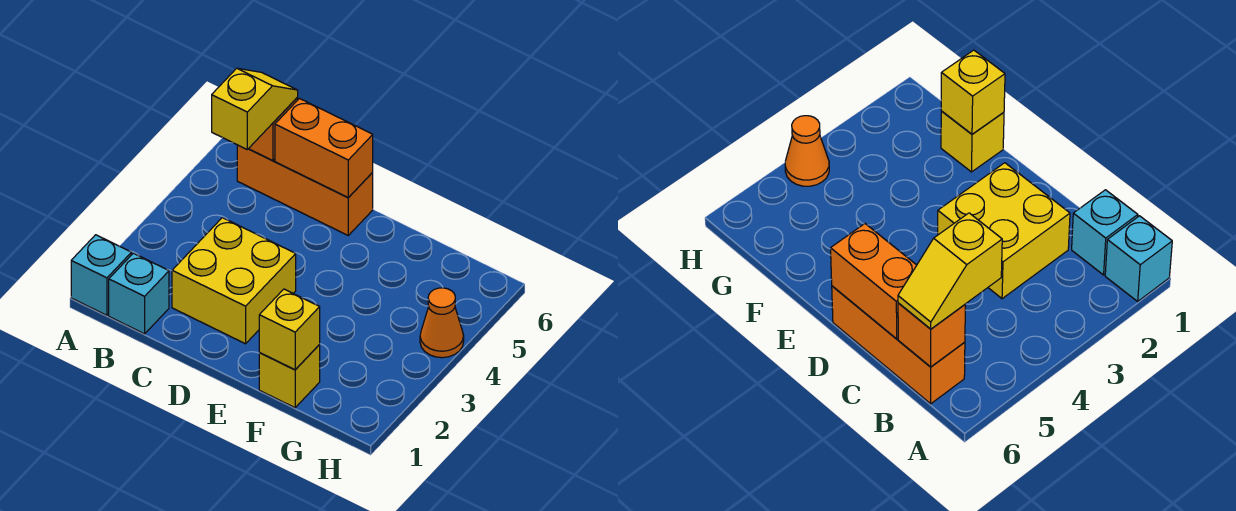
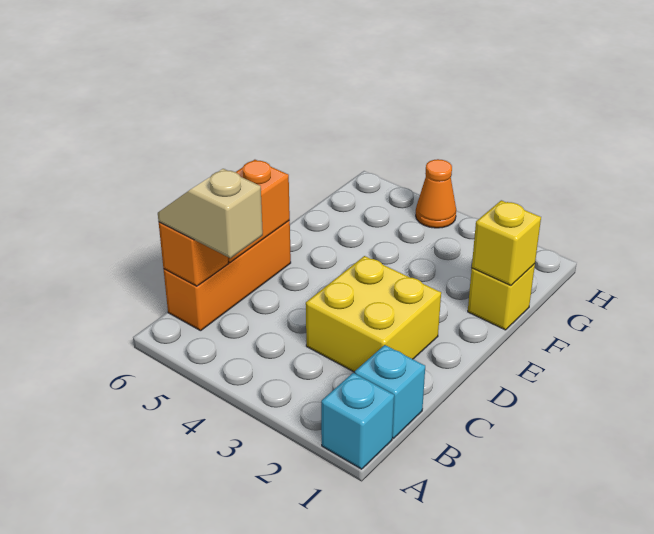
yellow slope B5:B6 level 3 top 5 -> tan slope B5:B6 level 3 top 5

